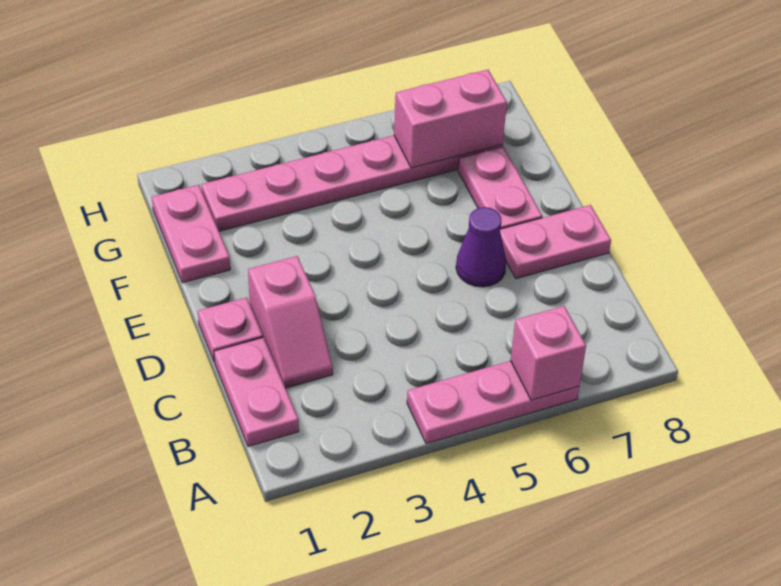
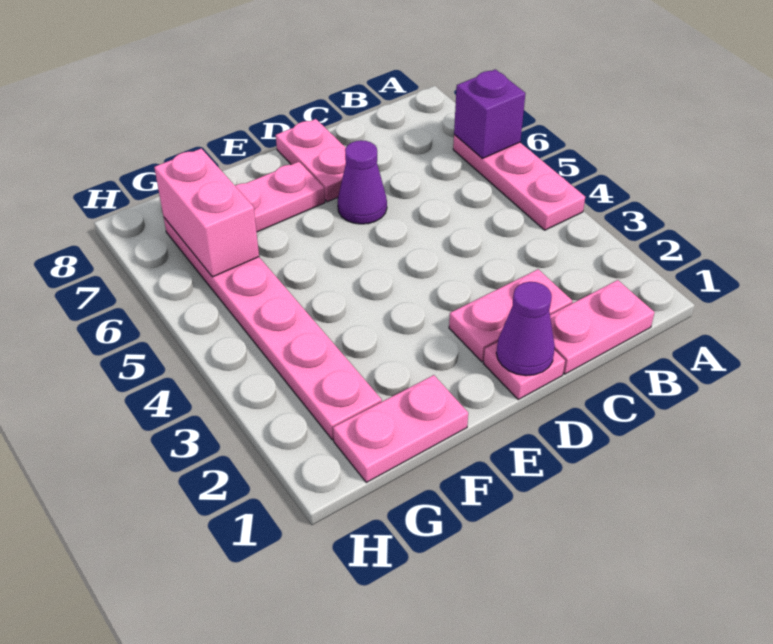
pink brick A6 level 2 -> purple brick A6 level 2
pink slope C2:D2 level 1 top D -> pink plate C2:D2 level 1
none -> purple cone D1 level 2

